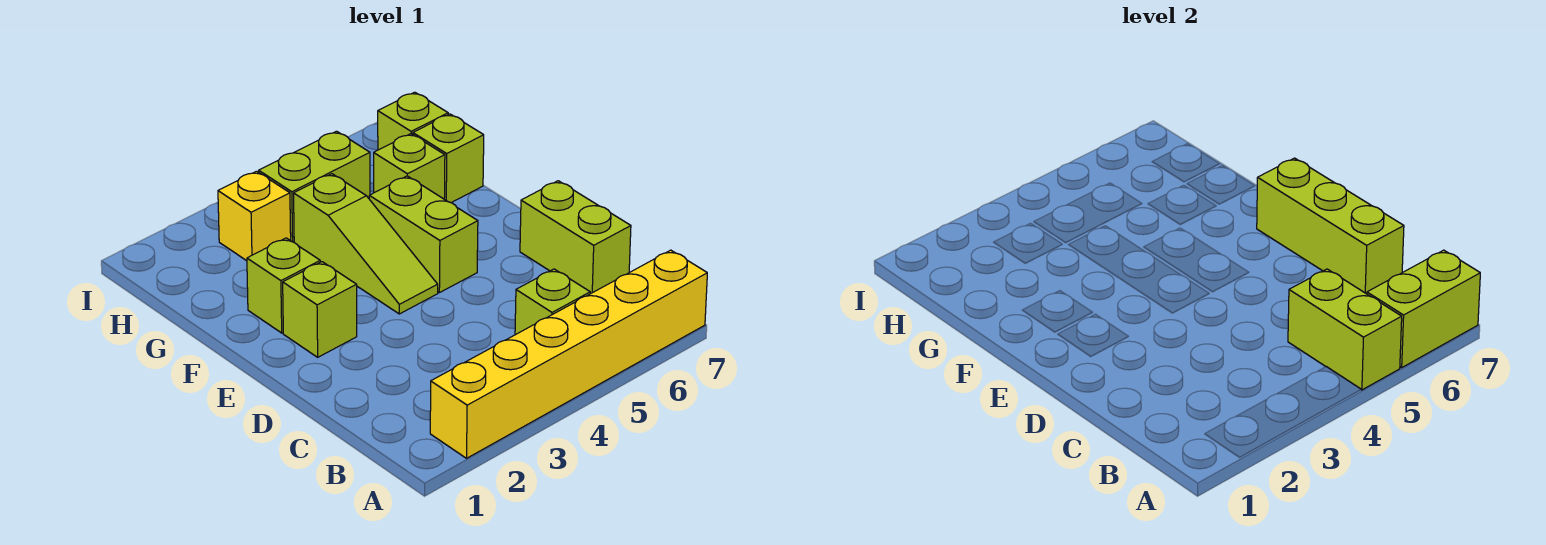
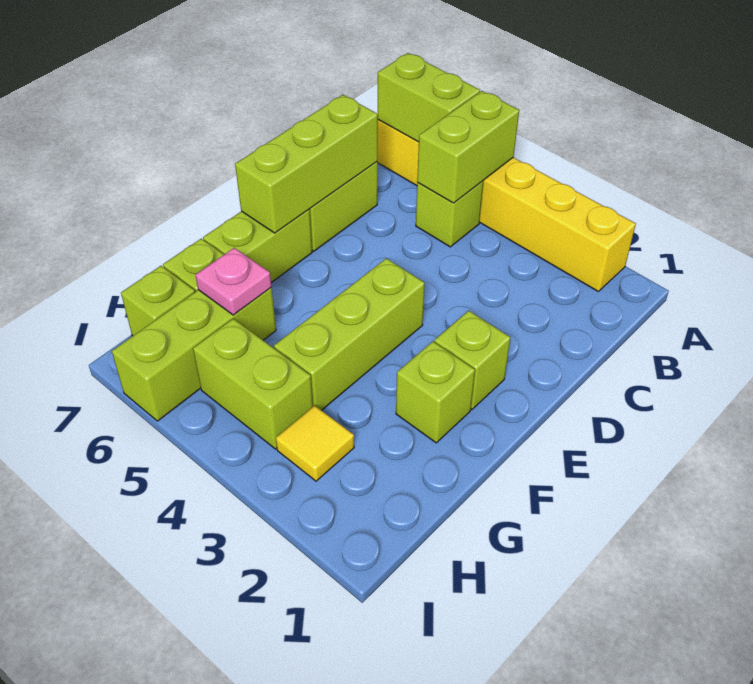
lime slope E4:G4 level 1 top G -> lime brick E4:G4 level 1
lime brick E5:F5 level 1 -> lime brick E7:F7 level 1
lime brick G6 level 1 -> lime brick G6:I6 level 1
none -> pink plate G6 level 2
yellow brick H3 level 1 -> yellow tile H3 level 1

